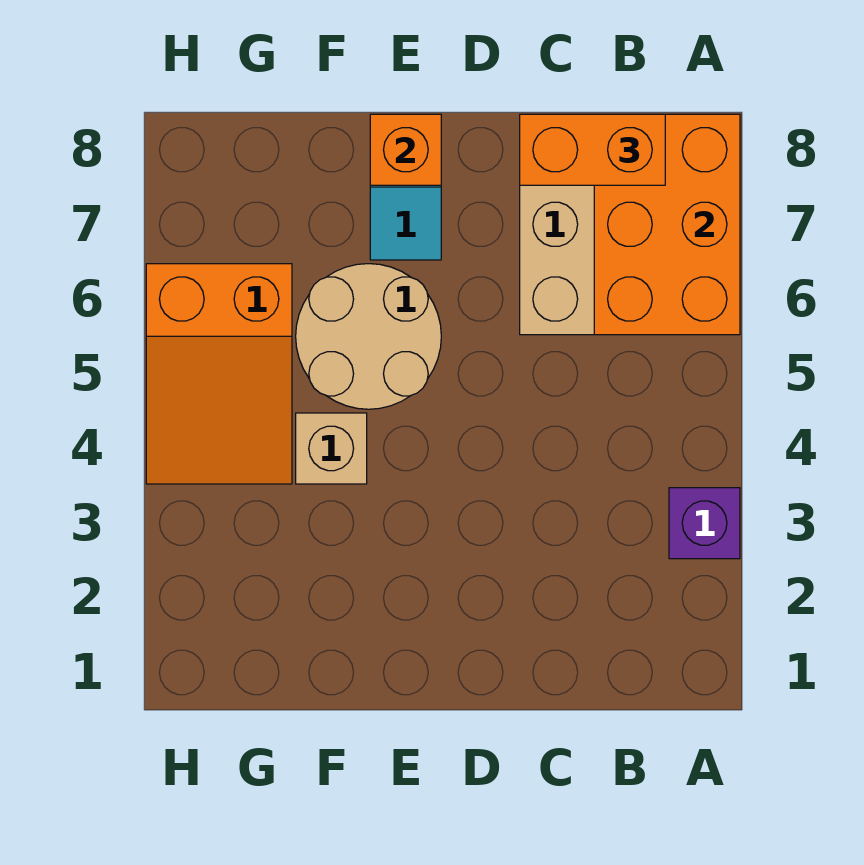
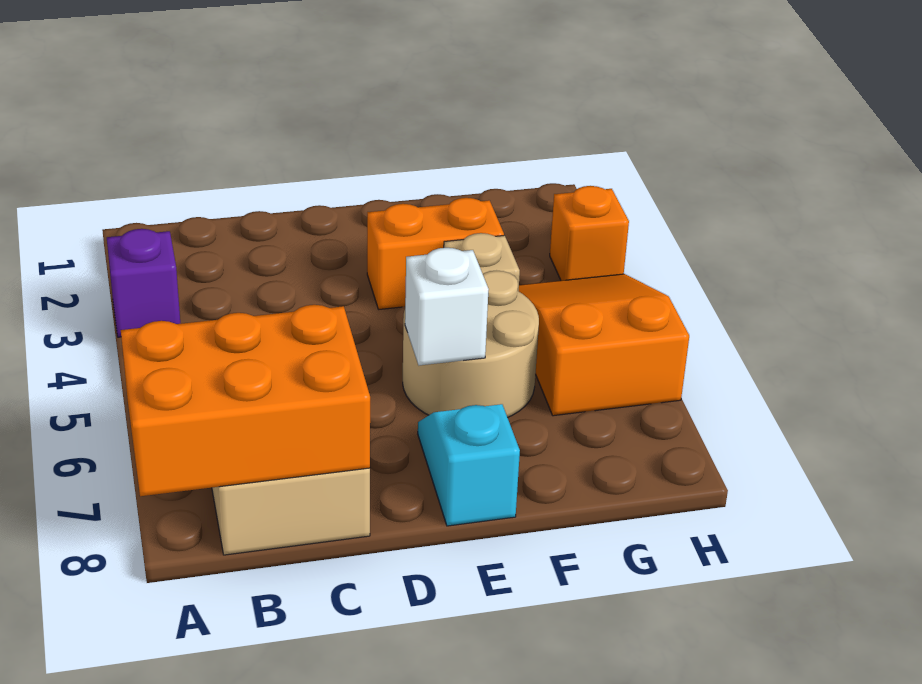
orange brick A6:B8 level 2 -> orange brick A7:C8 level 2
orange brick B8:C8 level 3 -> orange brick E3:F3 level 1
none -> white brick E6 level 2
orange brick E8 level 2 -> orange brick H3 level 1

